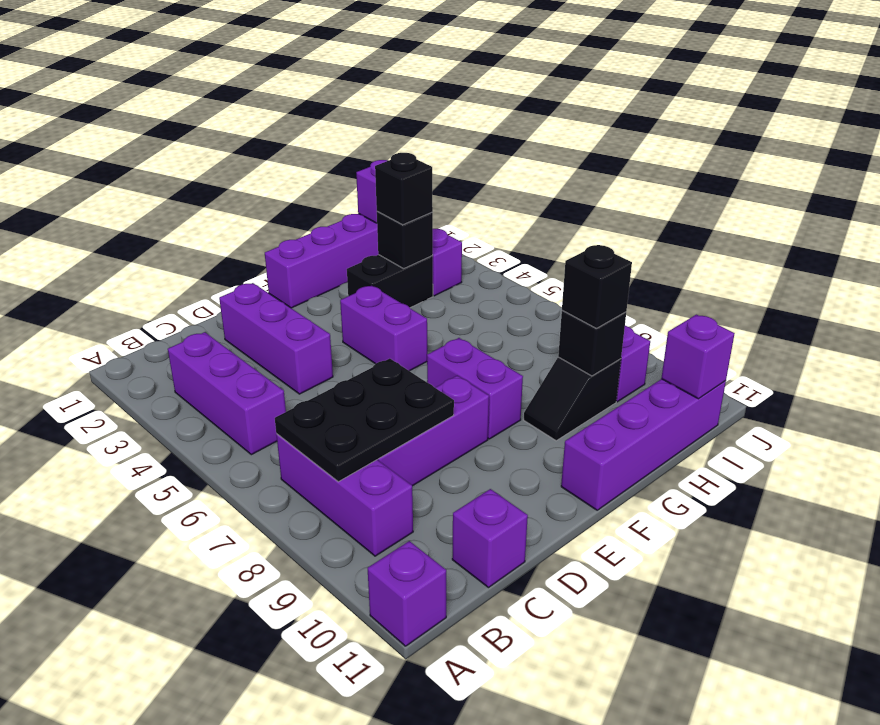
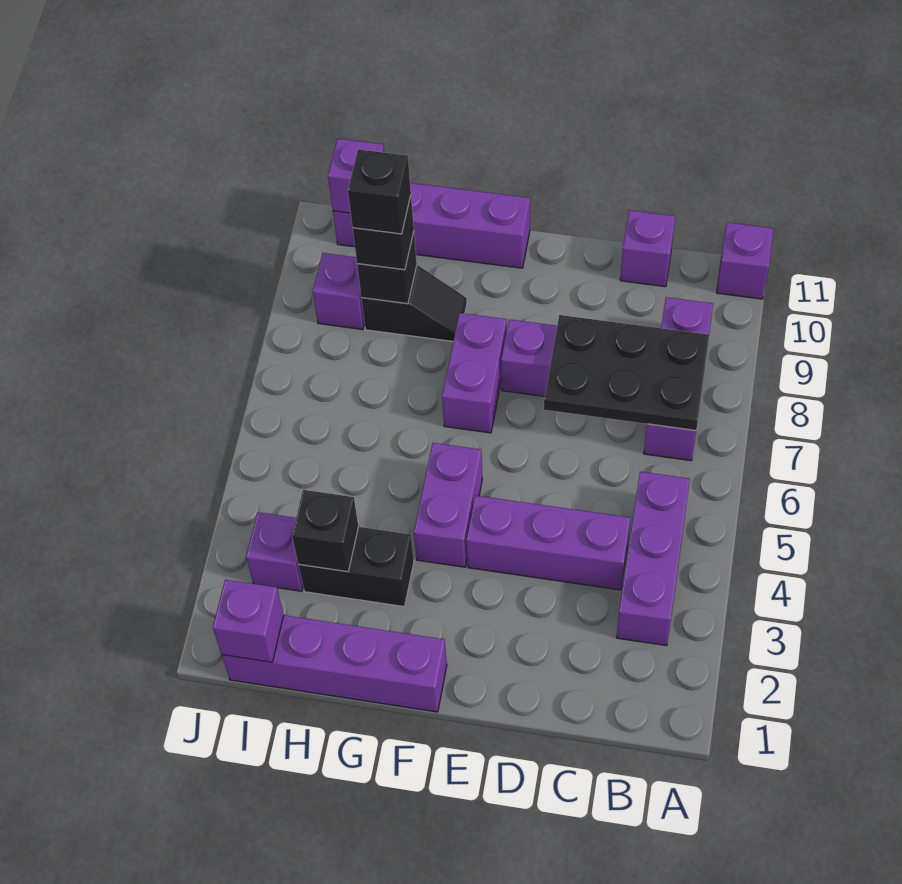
purple brick D2:D4 level 1 -> purple brick C4:E4 level 1
black brick H3 level 3 -> black brick H9 level 4

